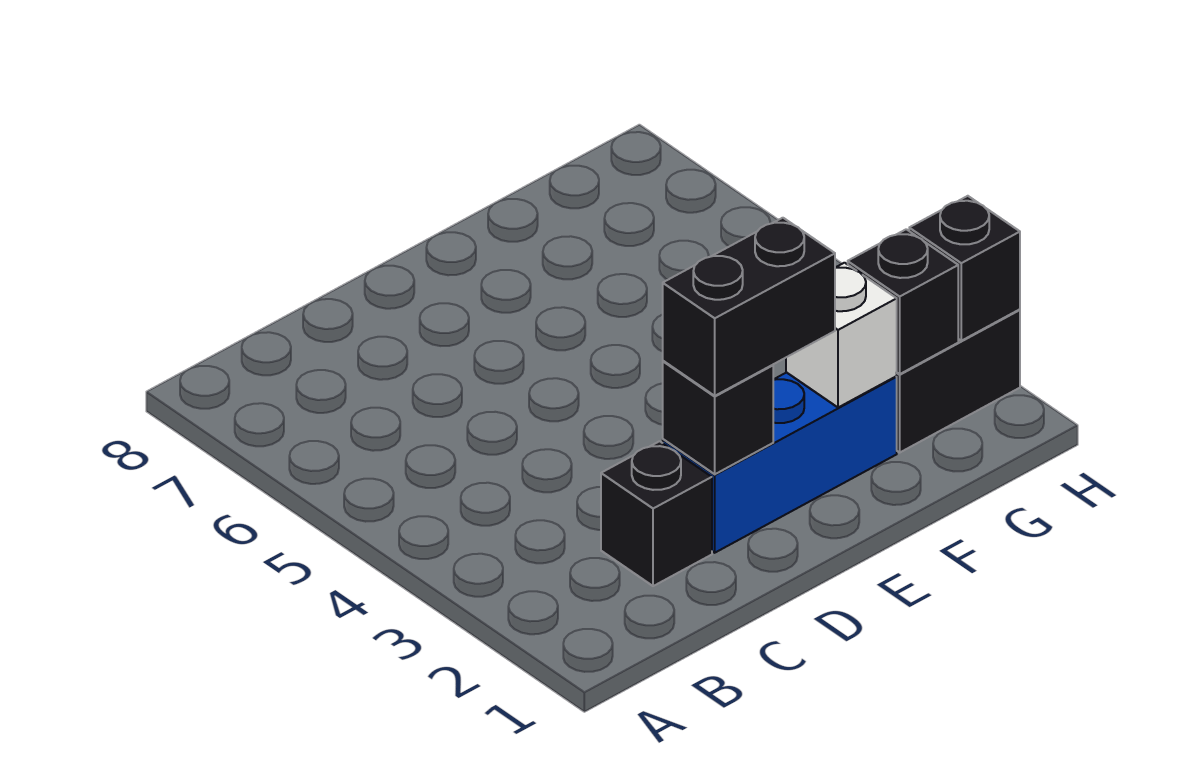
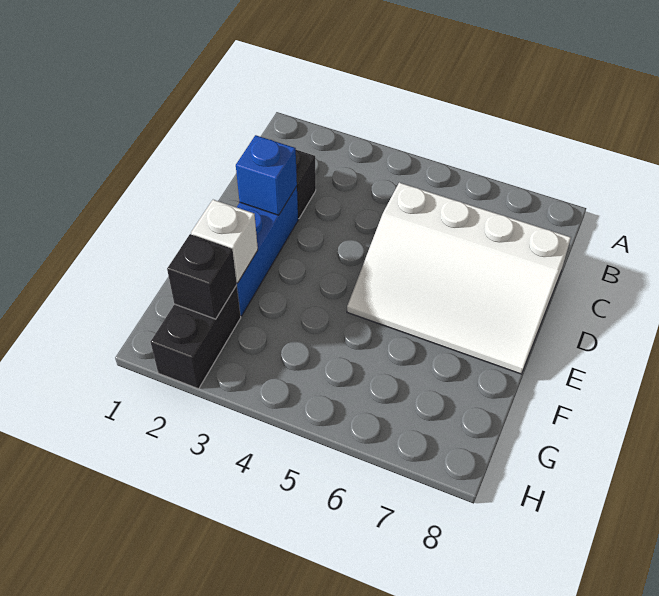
none -> white slope C5:E8 level 1 top C
black brick D2 level 2 -> blue brick D2 level 2
black brick D2:E2 level 3 -> none
black brick H2 level 2 -> none

